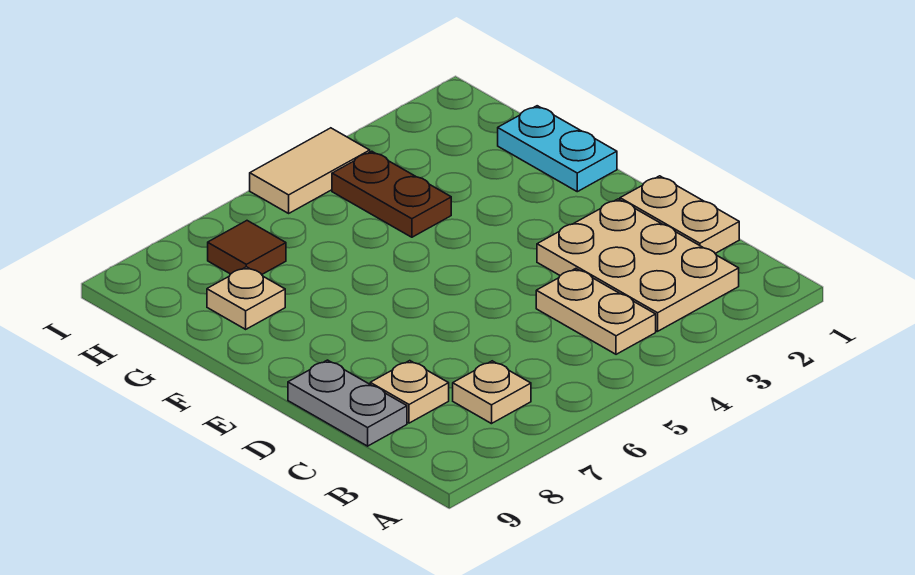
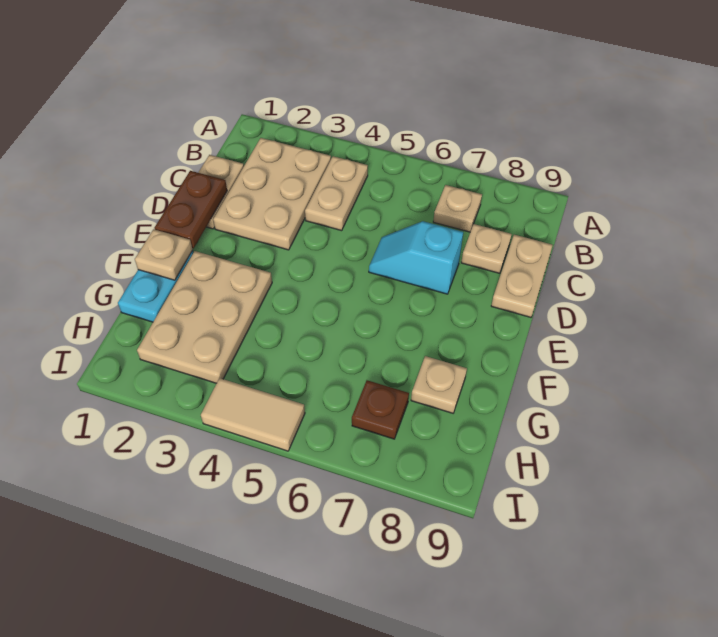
grey plate C9:D9 level 1 -> tan plate C9:D9 level 1
none -> cyan slope D6:D7 level 1 top 7
none -> tan plate F1 level 2
none -> tan plate F2:H3 level 1
brown plate G4:H4 level 1 -> brown plate D1:E1 level 2
brown tile H7 level 1 -> brown plate H7 level 1

